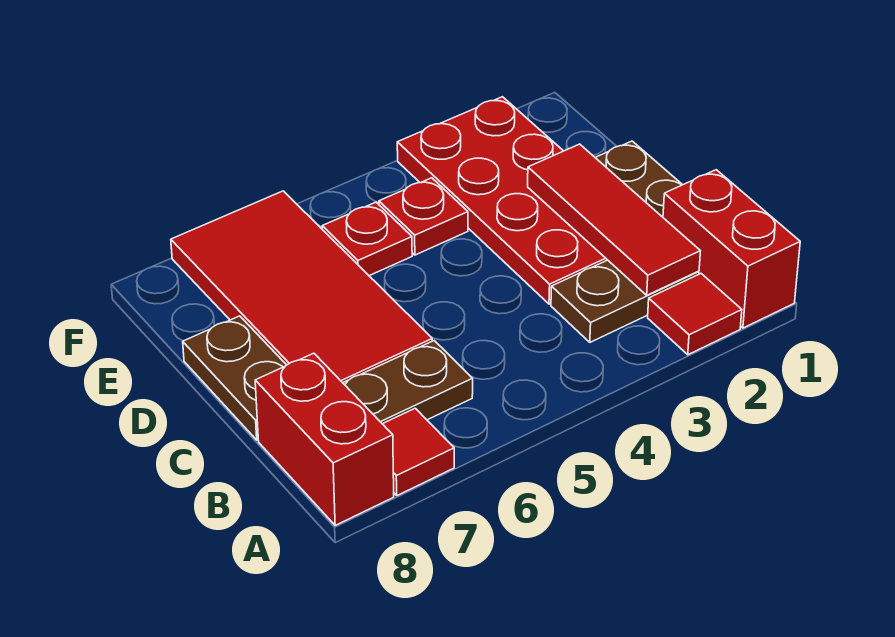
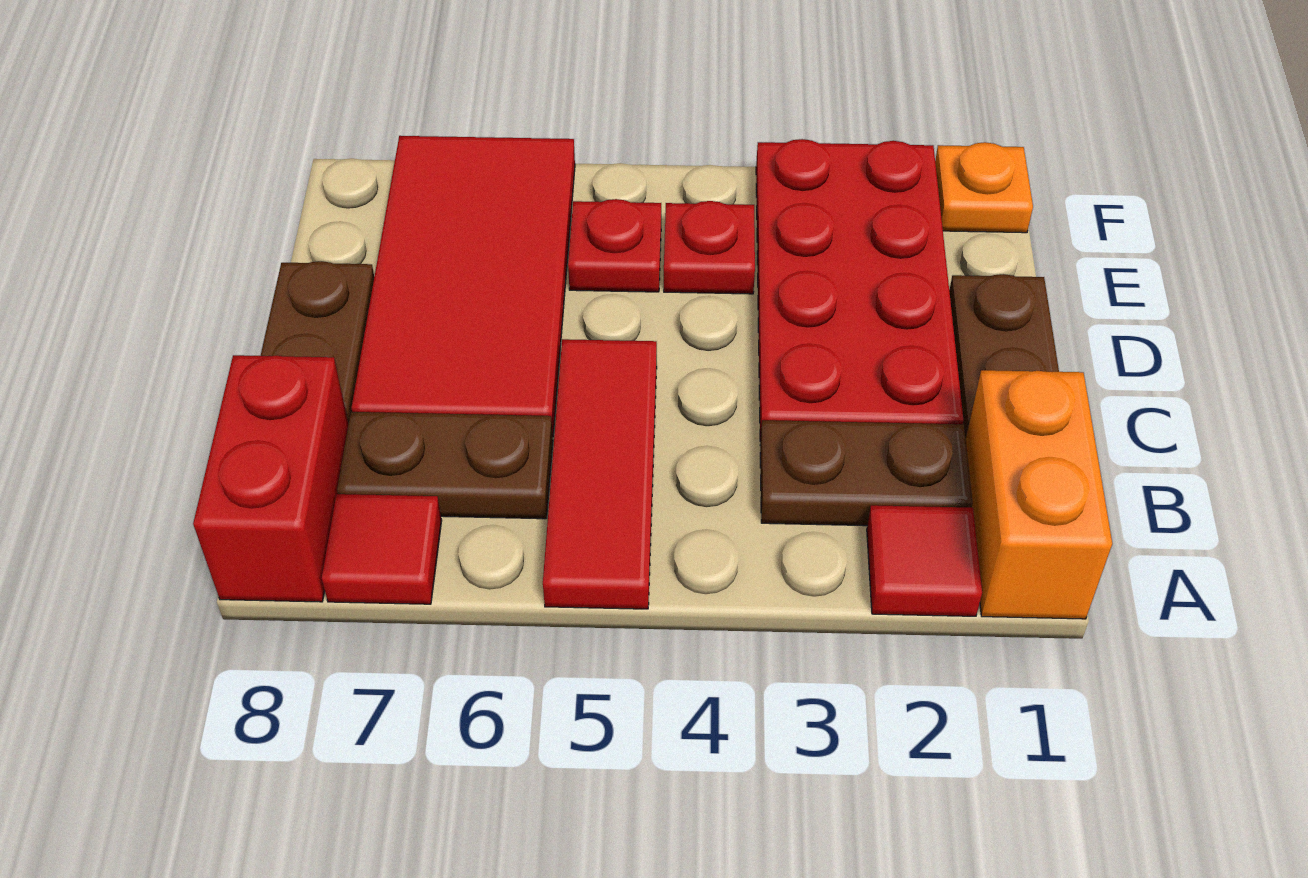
red brick A1:B1 level 1 -> orange brick A1:B1 level 1
red tile B2:D2 level 2 -> red tile A5:C5 level 1
none -> orange plate F1 level 1

